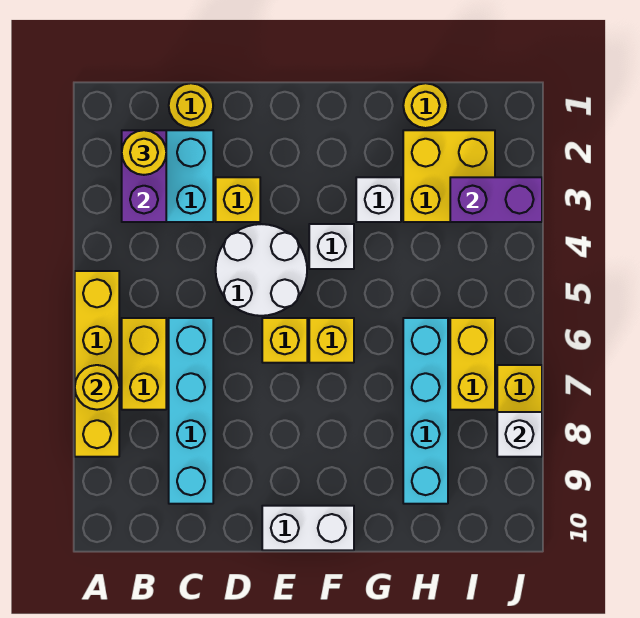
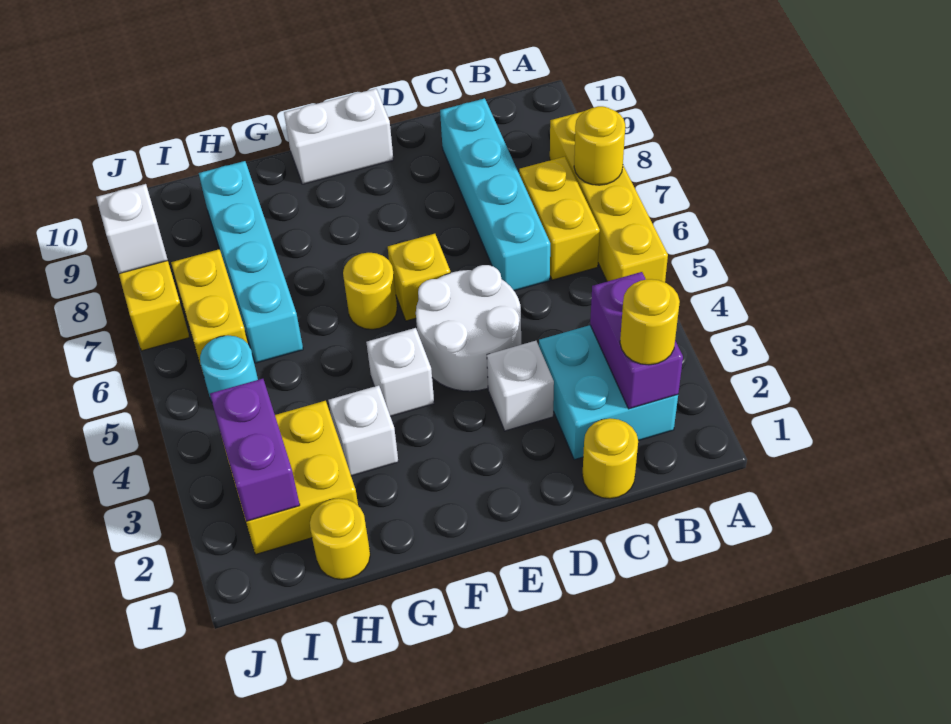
yellow brick D3 level 1 -> white brick D3 level 1
yellow brick F6 level 1 -> yellow round brick F6 level 1
purple brick I3:J3 level 2 -> purple brick I2:I3 level 2
none -> cyan round brick I5 level 1

